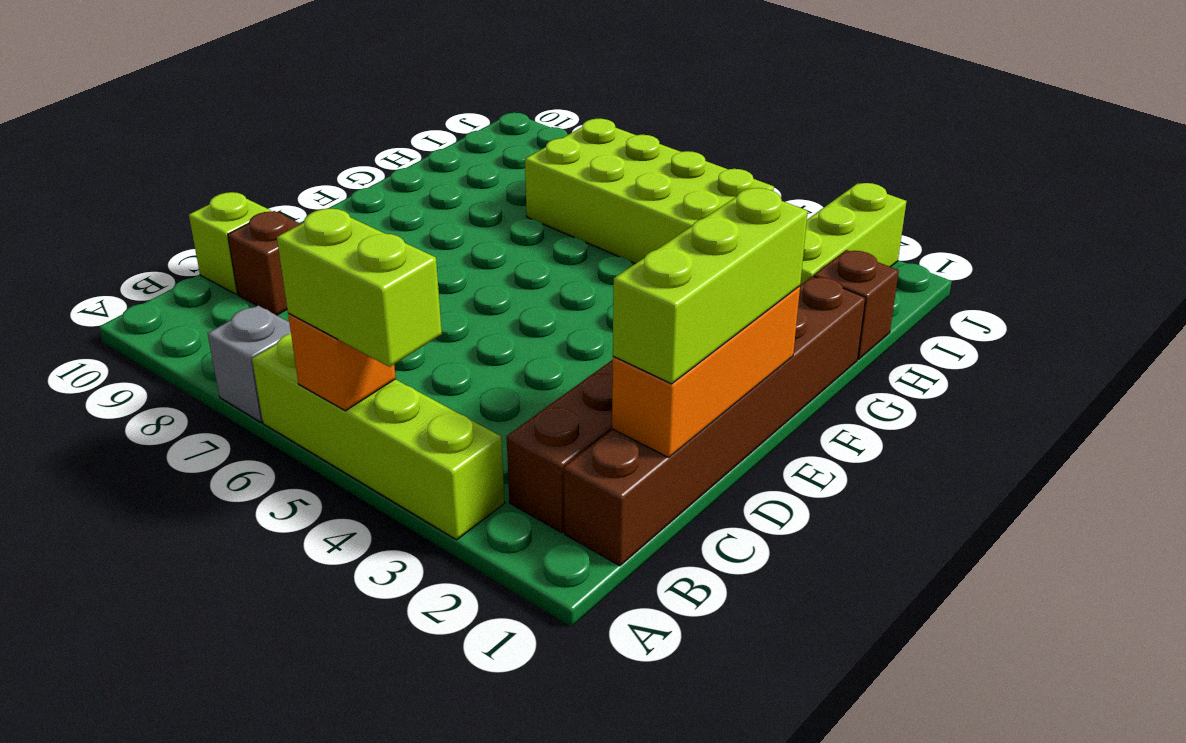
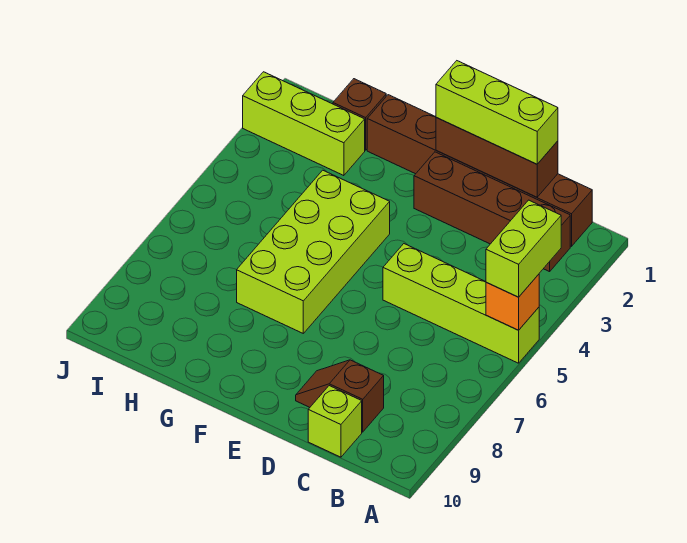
lime brick A3:A6 level 1 -> lime brick A5:D5 level 1
grey brick A7 level 1 -> none
orange brick C1:E1 level 2 -> brown brick C1:E1 level 2
lime brick H4:I7 level 1 -> lime brick F4:G7 level 1

